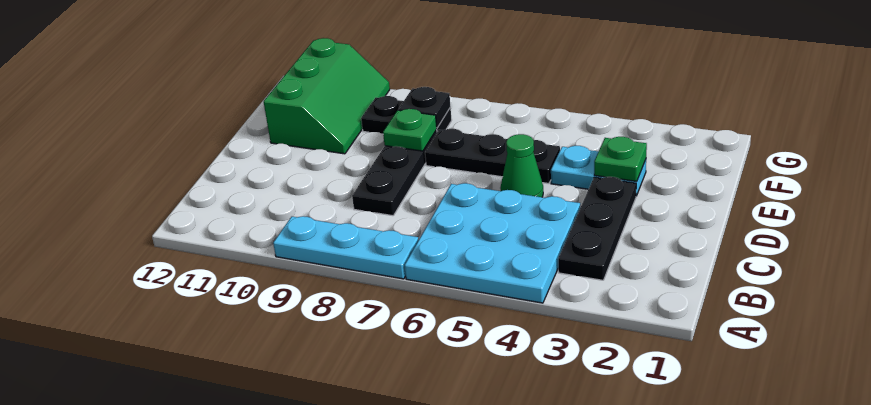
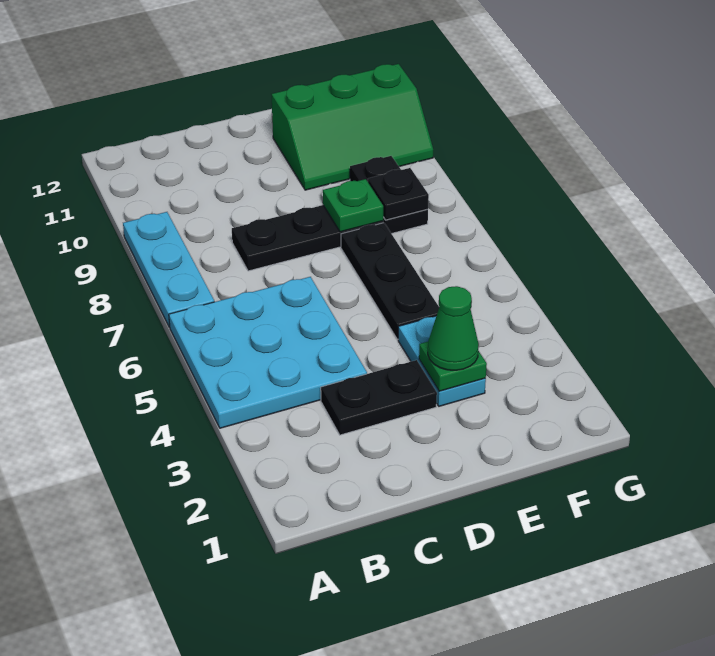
black plate B3:D3 level 1 -> black plate C3:D3 level 1
green cone D5 level 1 -> green cone E3 level 3

